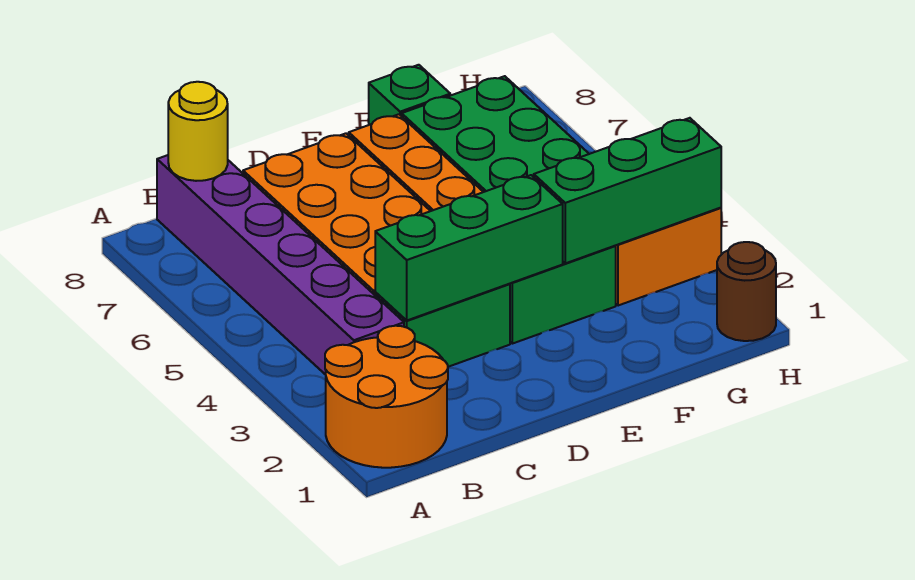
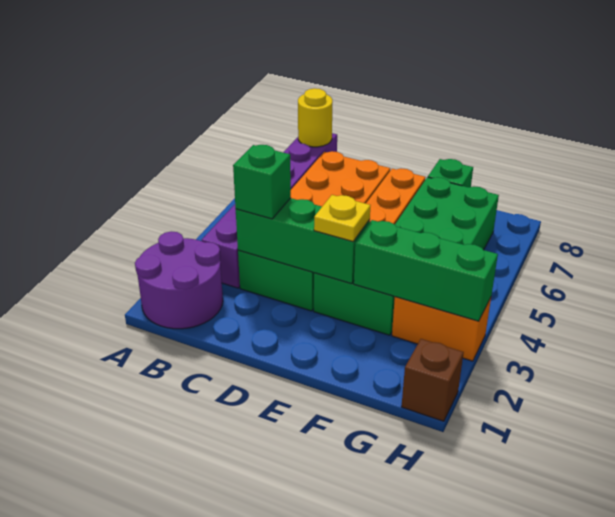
orange round brick A1:B2 level 1 -> purple round brick A1:B2 level 1
none -> green brick C3 level 3
none -> yellow plate E3 level 3
brown round brick H1 level 1 -> brown brick H1 level 1

